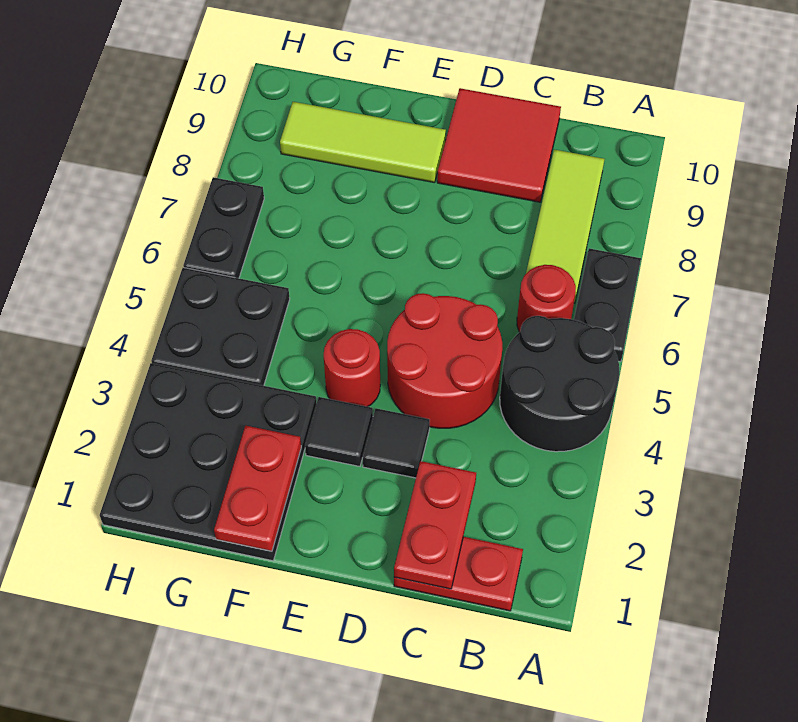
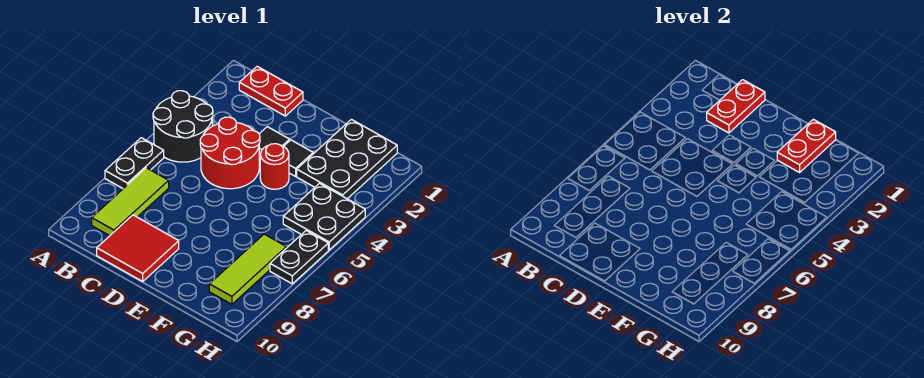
red round brick B6 level 1 -> none
lime tile E9:G9 level 1 -> lime tile G7:G9 level 1
black plate F1:H3 level 1 -> black plate F1:G3 level 1

